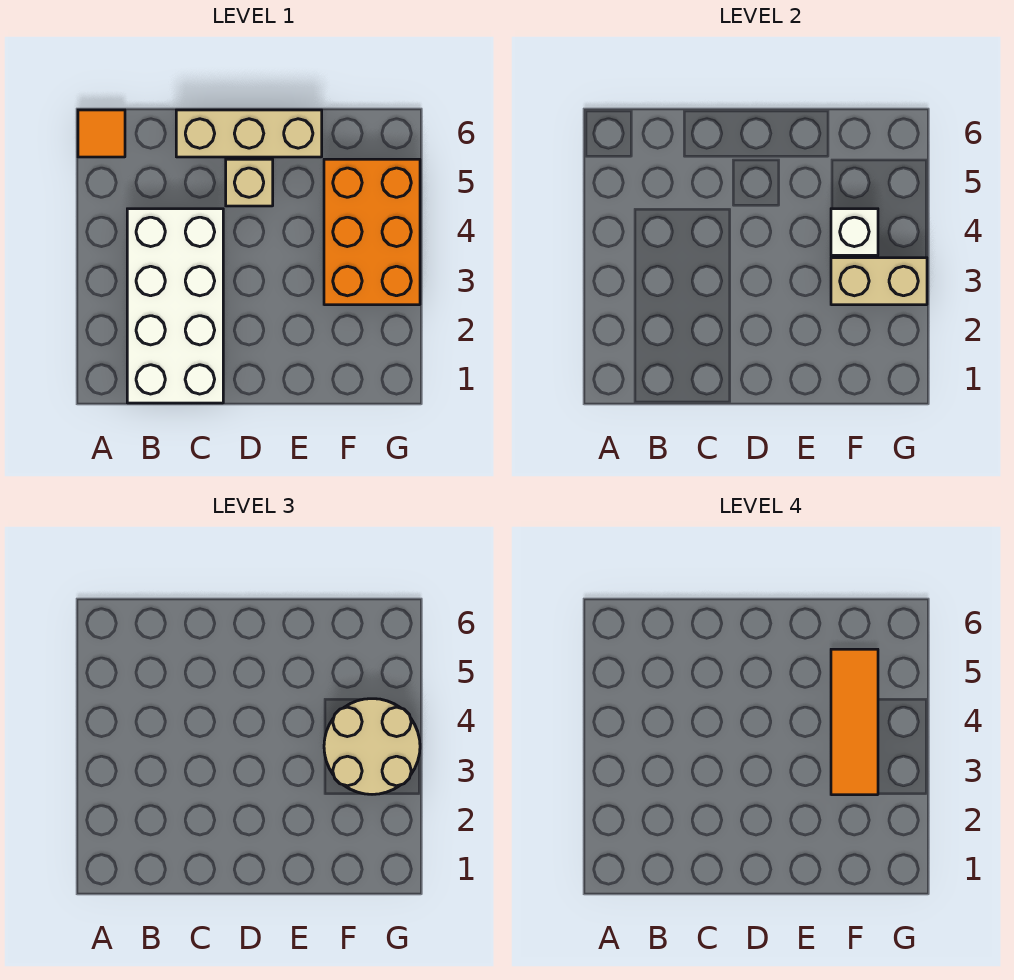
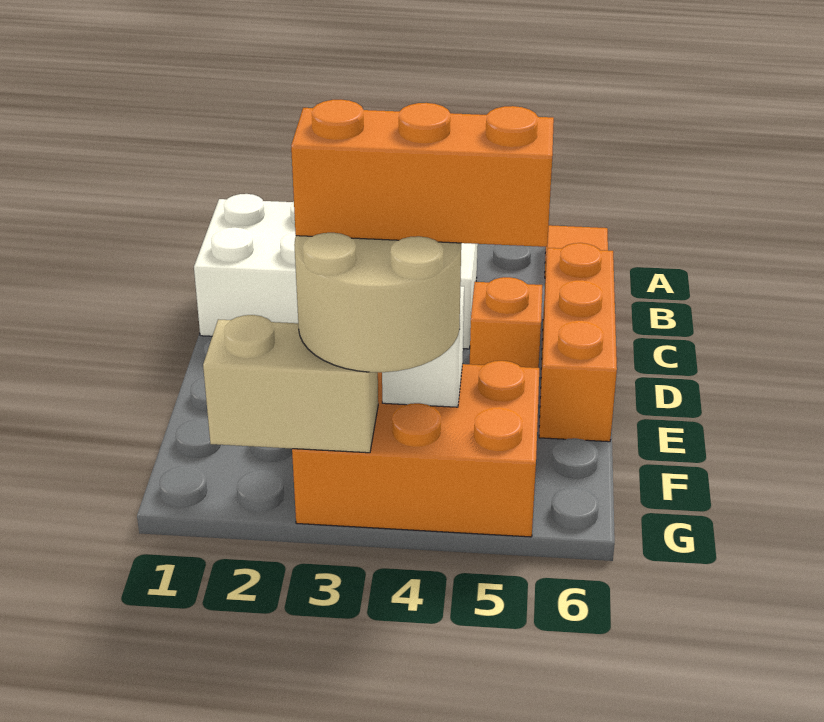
tan brick C6:E6 level 1 -> orange brick C6:E6 level 1
tan brick D5 level 1 -> orange brick D5 level 1
tan brick F3:G3 level 2 -> tan brick G2:G3 level 2
orange tile F3:F5 level 4 -> orange brick F3:F5 level 4

